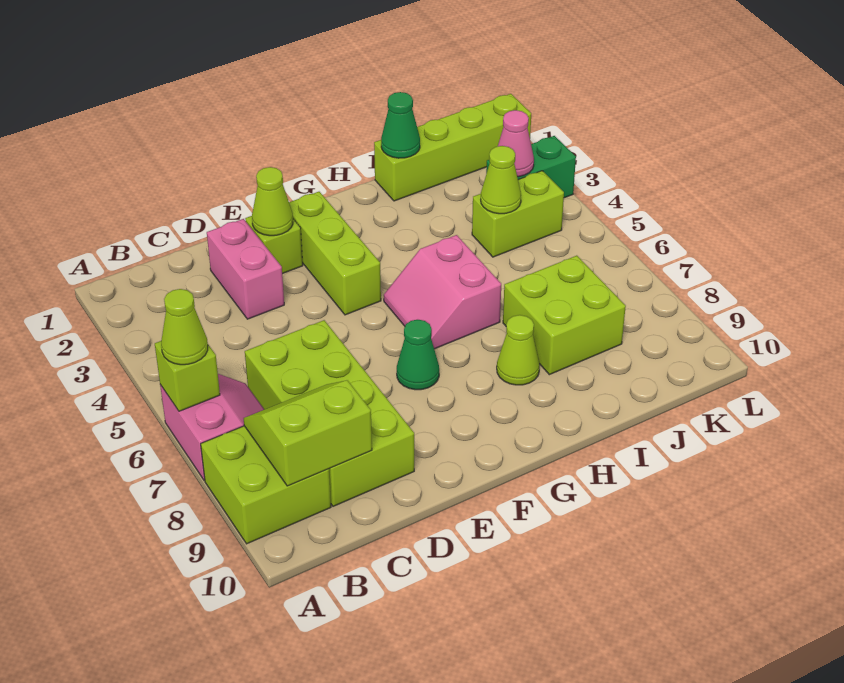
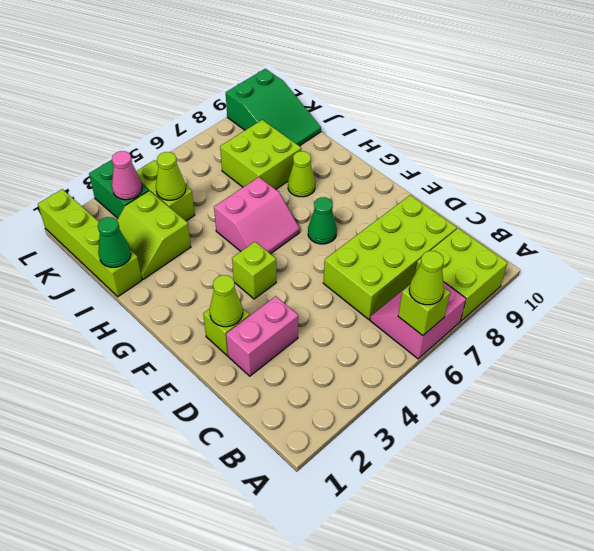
lime slope B8:C9 level 2 top 9 -> lime slope I2:J3 level 1 top 3
lime brick F2:F4 level 1 -> lime brick F4 level 1
none -> green slope J9:L10 level 1 top L

